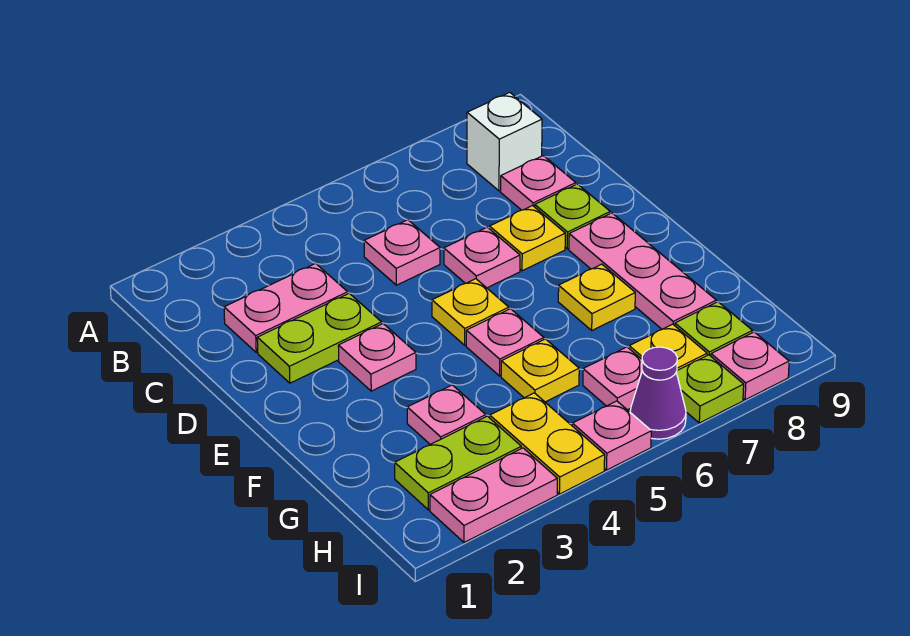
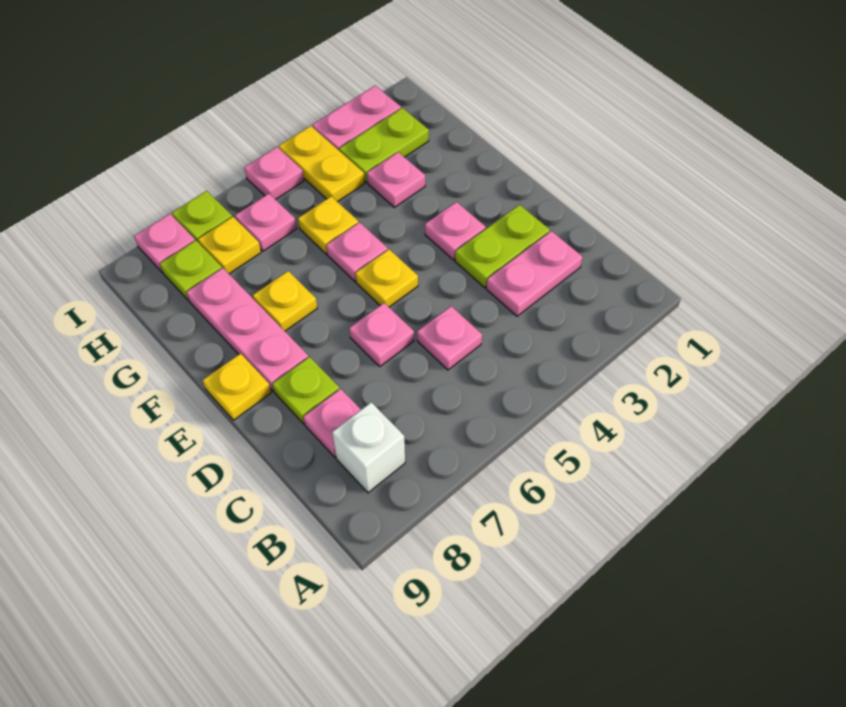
yellow plate D7 level 1 -> yellow plate E9 level 1
purple cone I6 level 1 -> none

